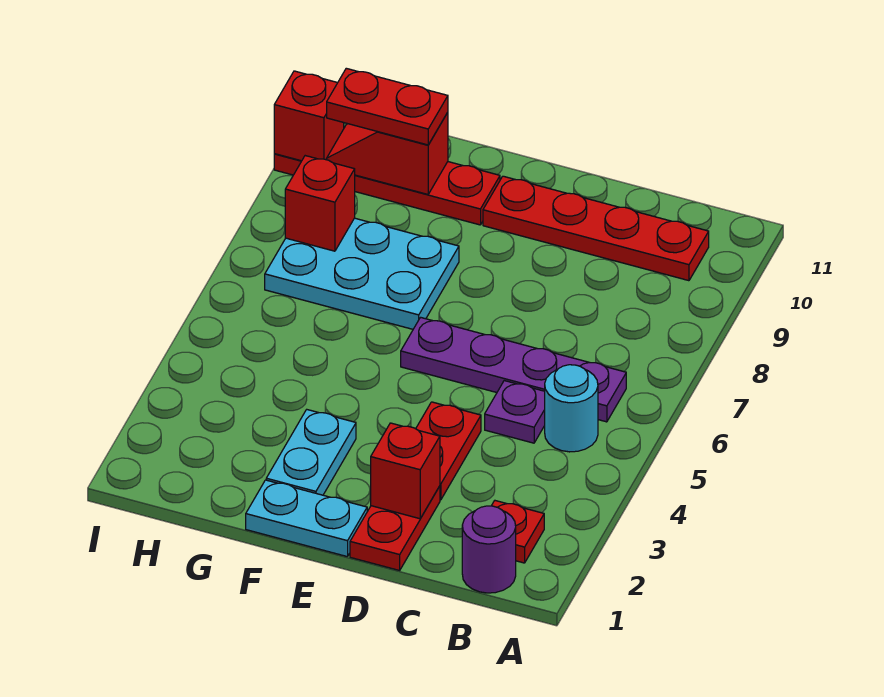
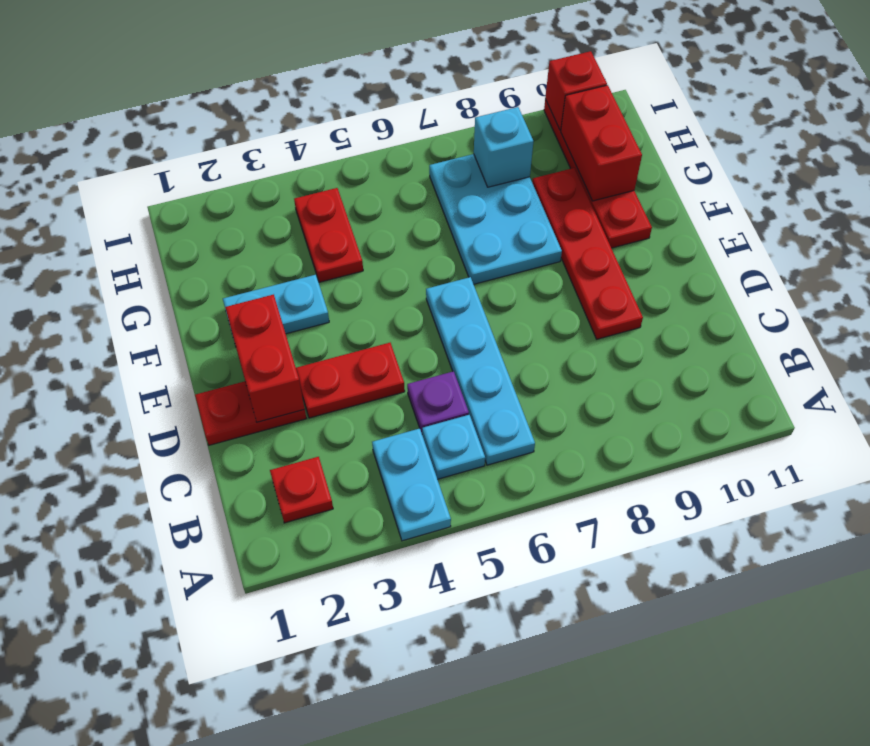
purple round brick B1 level 1 -> none
cyan round brick B5 level 1 -> cyan plate B5 level 1
purple plate B6:E6 level 1 -> cyan plate B6:E6 level 1
red plate B10:E10 level 1 -> red plate D9:G9 level 1
red brick D2 level 2 -> red brick D2:E2 level 2
cyan plate E1:F1 level 1 -> cyan plate A4:B4 level 1
red slope G10:H10 level 2 top G -> red brick G10:H10 level 2
red plate G10:H10 level 3 -> red plate G4:H4 level 1
red brick H8 level 2 -> cyan brick H8 level 2

